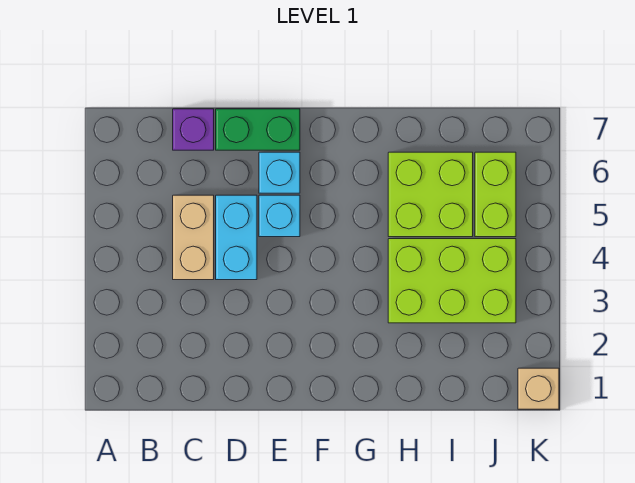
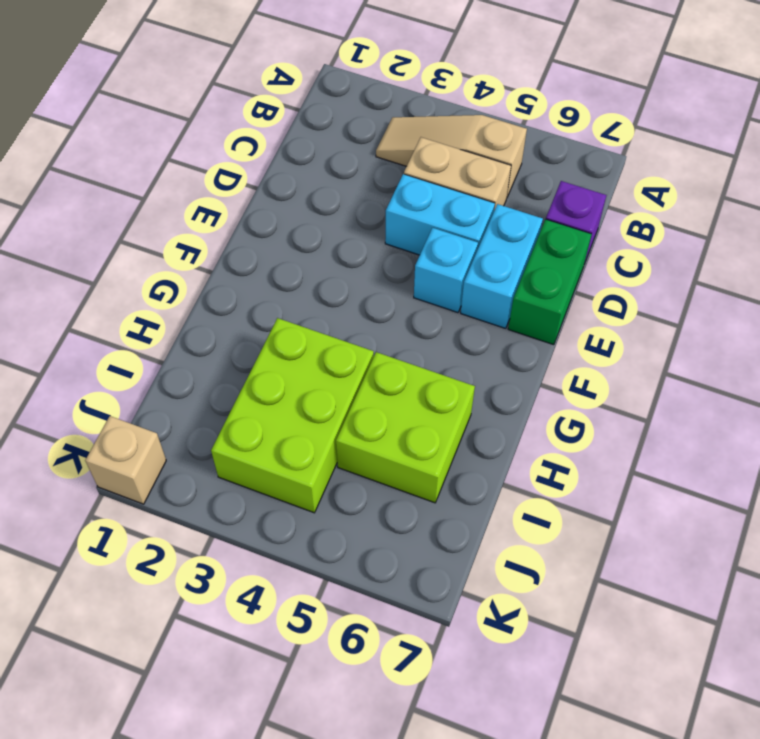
none -> tan slope B3:B5 level 1 top 5
cyan brick E6 level 1 -> cyan brick D6:E6 level 1
lime brick J5:J6 level 1 -> none

